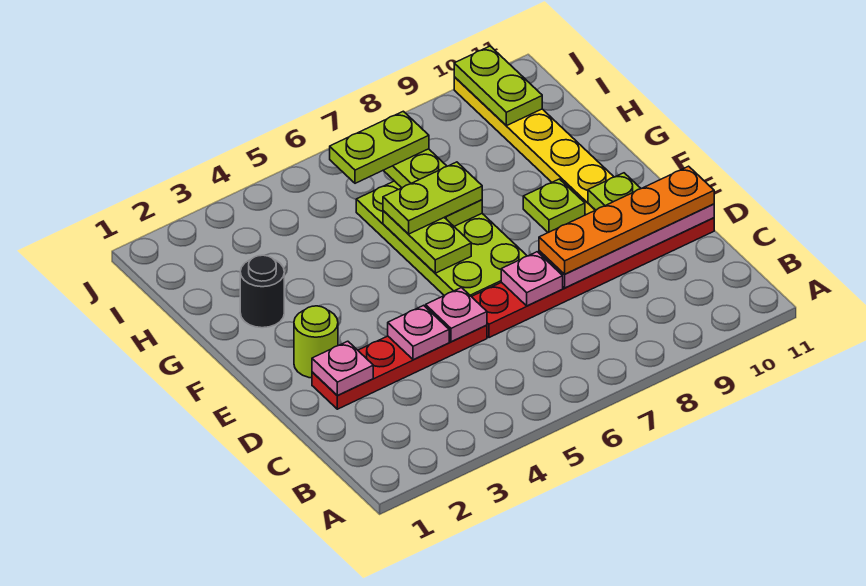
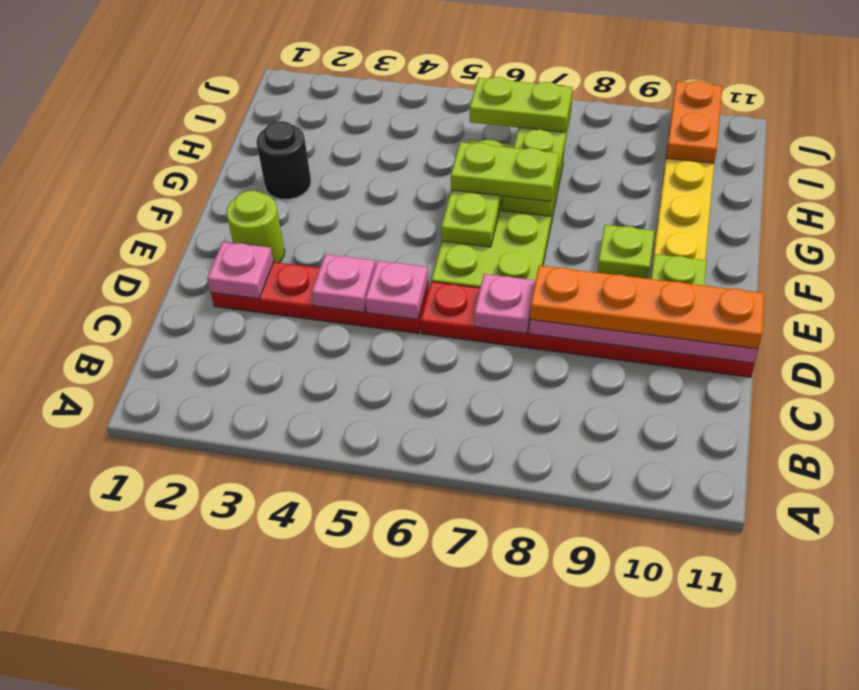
lime plate I10:J10 level 2 -> orange plate I10:J10 level 2

